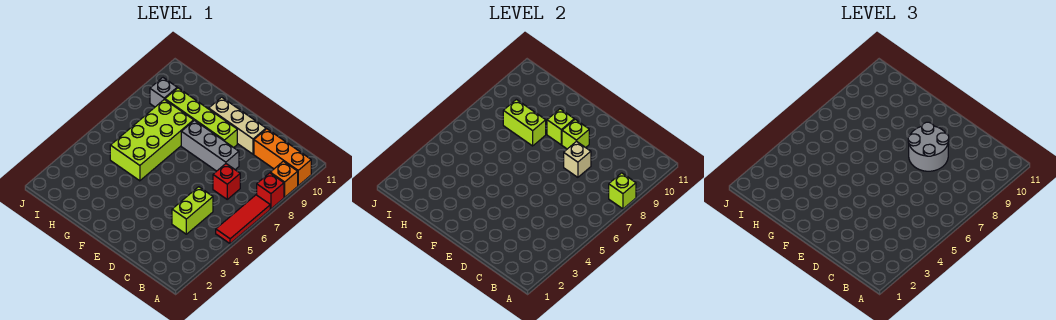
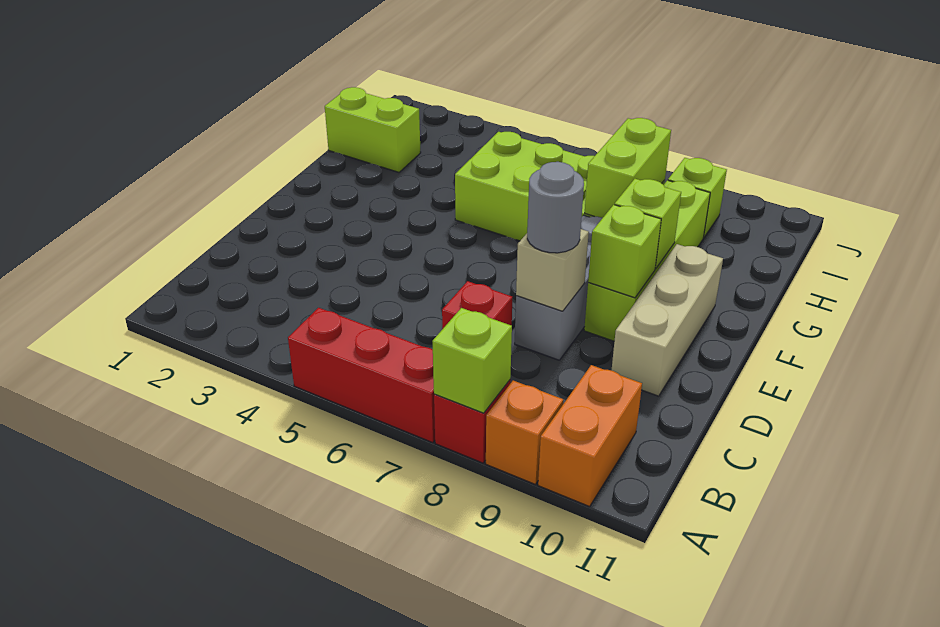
red tile A5:A7 level 1 -> red brick A5:A7 level 1
orange brick A10:C10 level 1 -> orange brick A10:B10 level 1
lime brick C4:C5 level 1 -> lime brick H1:H2 level 1
grey round brick D8:E9 level 3 -> grey round brick D8 level 3
grey brick I9 level 1 -> lime brick I9 level 1

